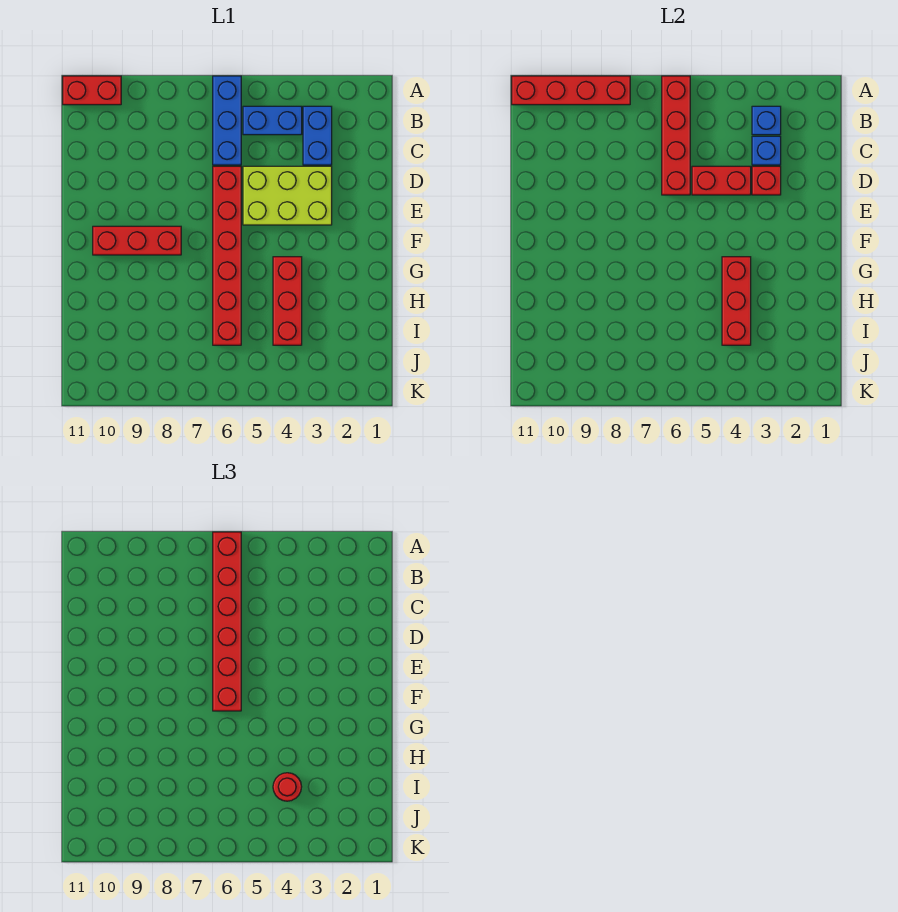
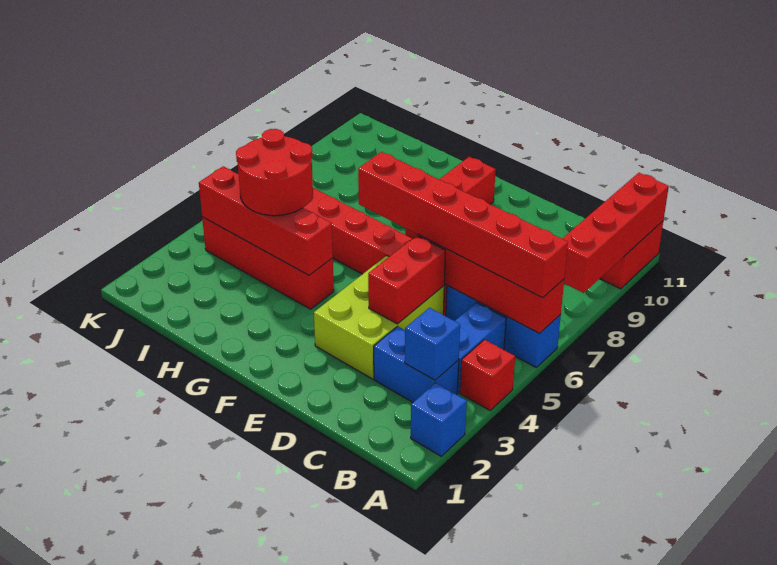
blue brick C3 level 2 -> blue brick A2 level 1
red brick D3 level 2 -> red brick A4 level 1
red brick G4:I4 level 1 -> red brick G4:J4 level 1
red brick G4:I4 level 2 -> red brick G4:J4 level 2
red round brick I4 level 3 -> red round brick H4:I5 level 3

